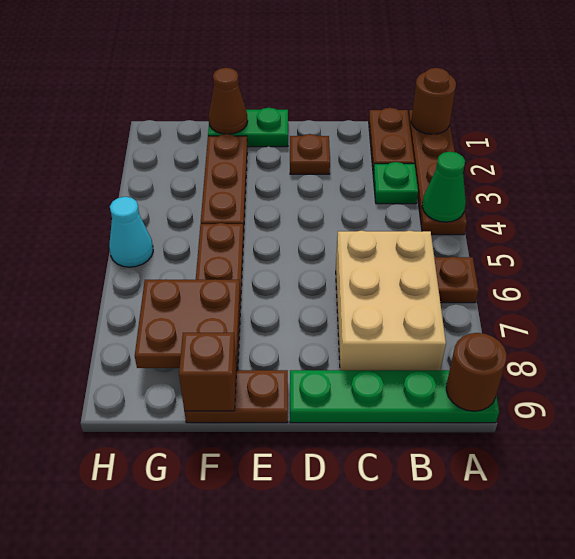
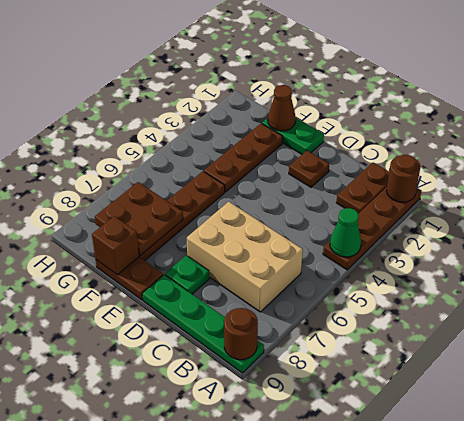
brown plate A6 level 1 -> none
green plate B3 level 1 -> green plate D8 level 1
tan brick B6:C8 level 1 -> tan brick B6:D7 level 1
cyan cone H5 level 1 -> none

